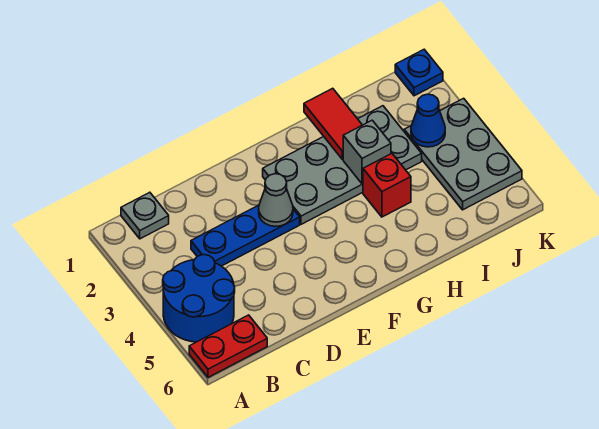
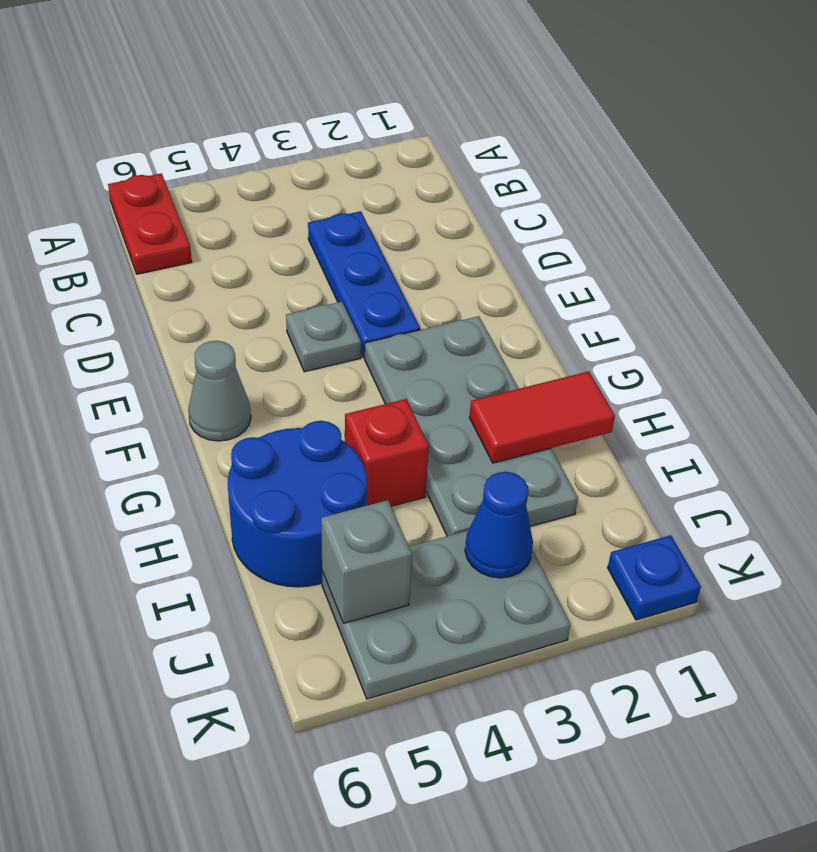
blue round brick A4:B5 level 1 -> blue round brick H5:I6 level 1
grey plate B1 level 1 -> grey plate E4 level 1
grey cone E3 level 2 -> grey cone F6 level 1
grey brick H3 level 2 -> grey brick J5 level 2

